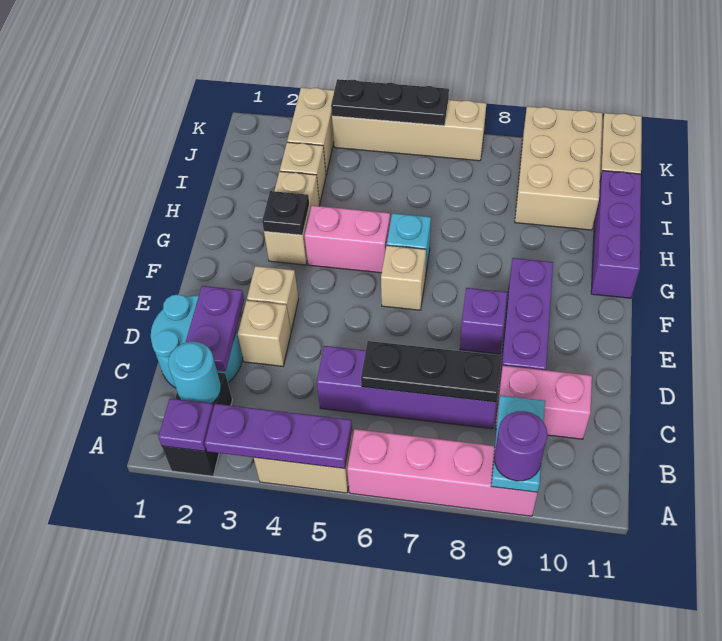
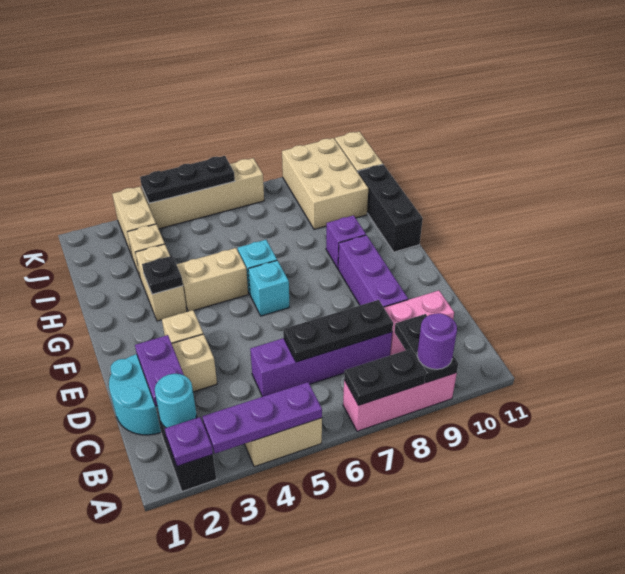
pink brick A6:A9 level 1 -> pink brick A7:A9 level 1
none -> black plate A7:A8 level 2
cyan plate A9:B9 level 2 -> black plate A9:B9 level 2
purple brick E8 level 1 -> purple brick G9 level 1
tan brick F6 level 1 -> cyan brick F6 level 1
pink brick G4:G5 level 1 -> tan brick G4:G5 level 1
purple brick G11:I11 level 1 -> black brick G11:I11 level 1

